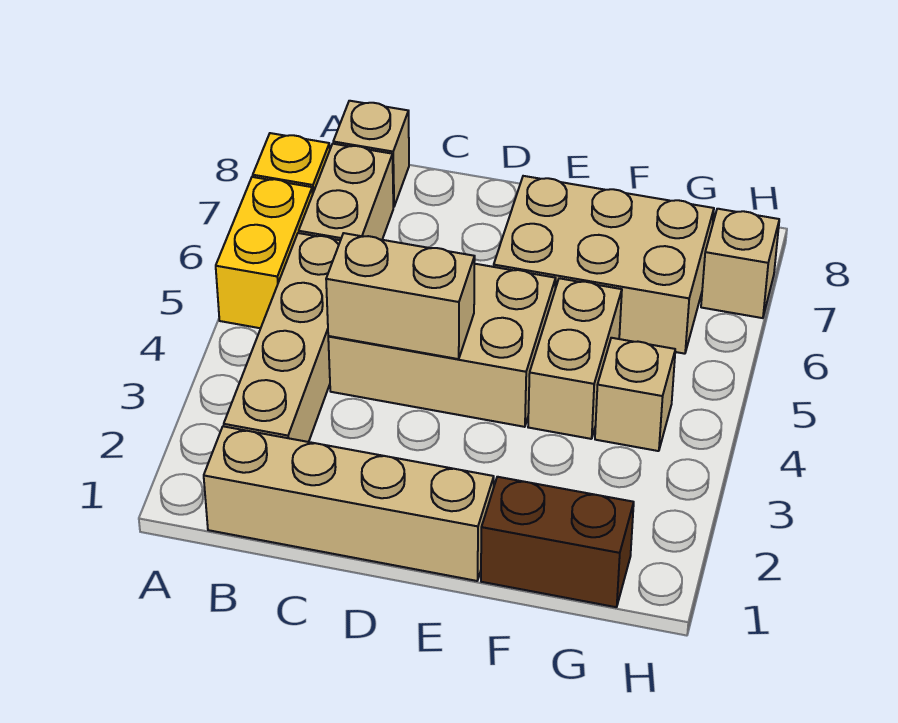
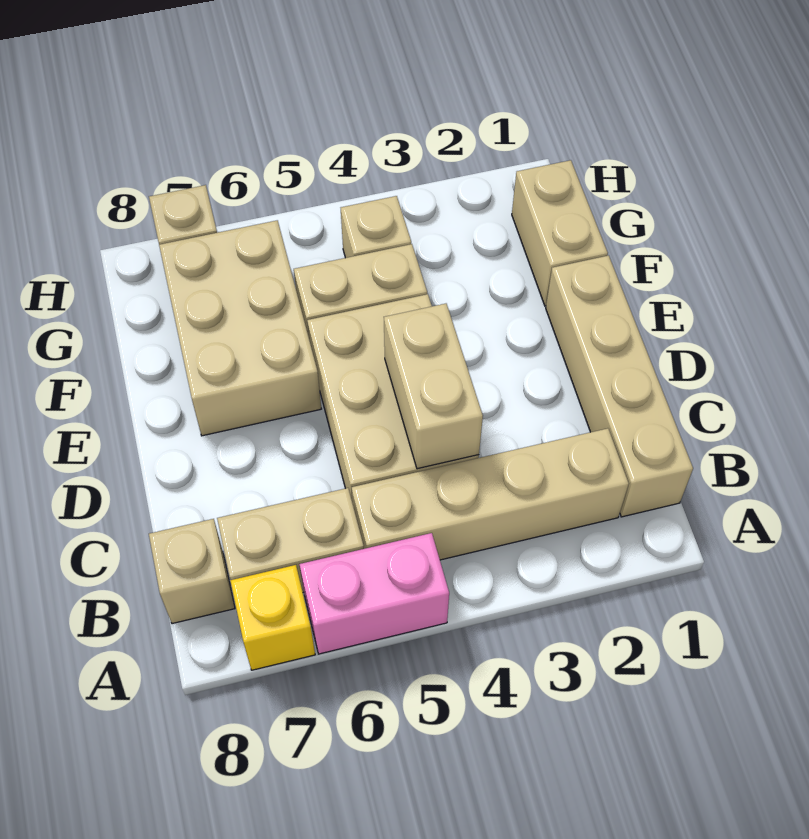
yellow brick A5:A6 level 1 -> pink brick A5:A6 level 1
brown brick F1:G1 level 1 -> tan brick F1:G1 level 1

